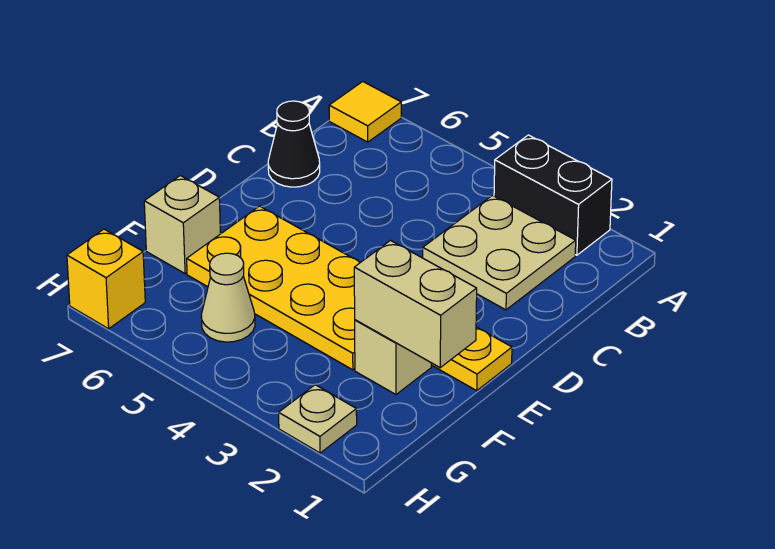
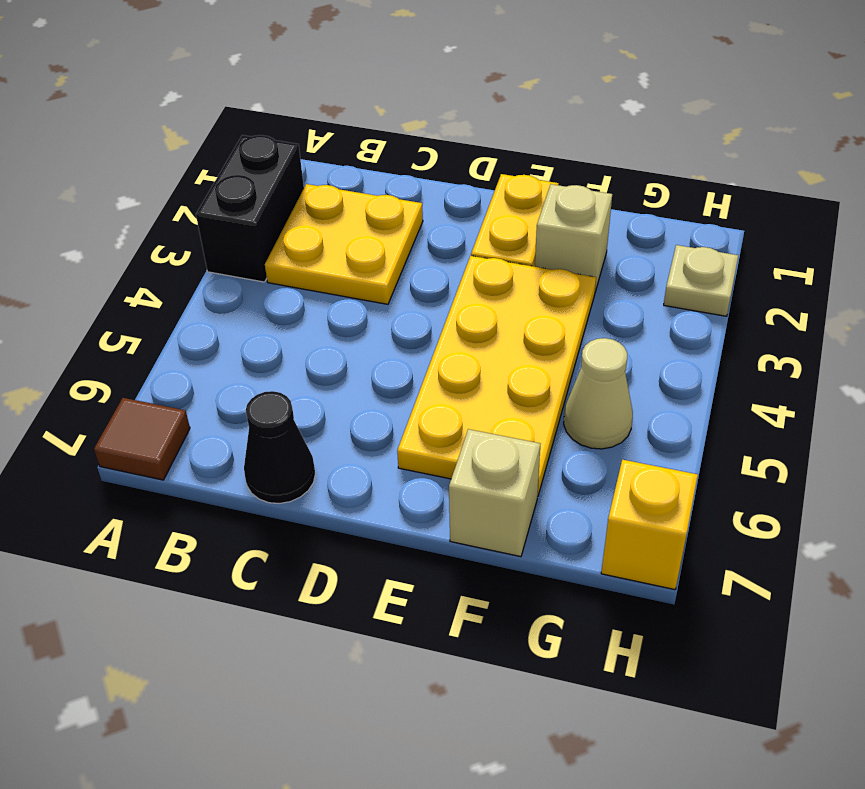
yellow tile A7 level 1 -> brown tile A7 level 1
tan plate B2:C3 level 1 -> yellow plate B2:C3 level 1
tan brick F1:F2 level 2 -> none

